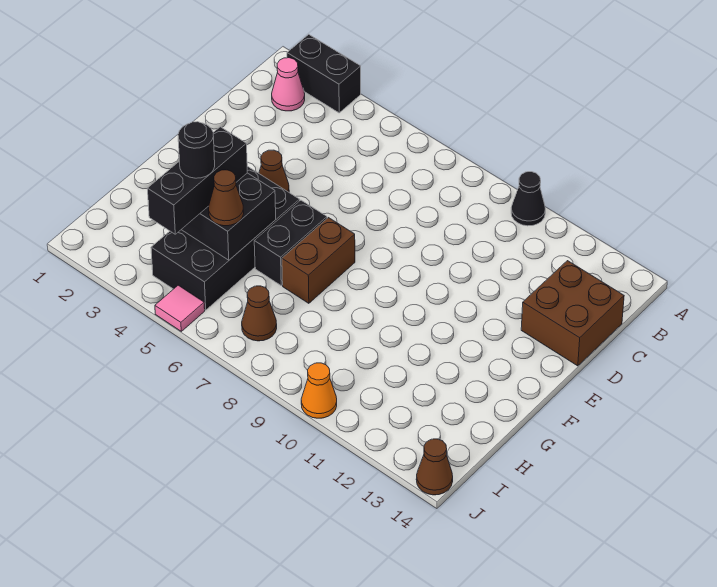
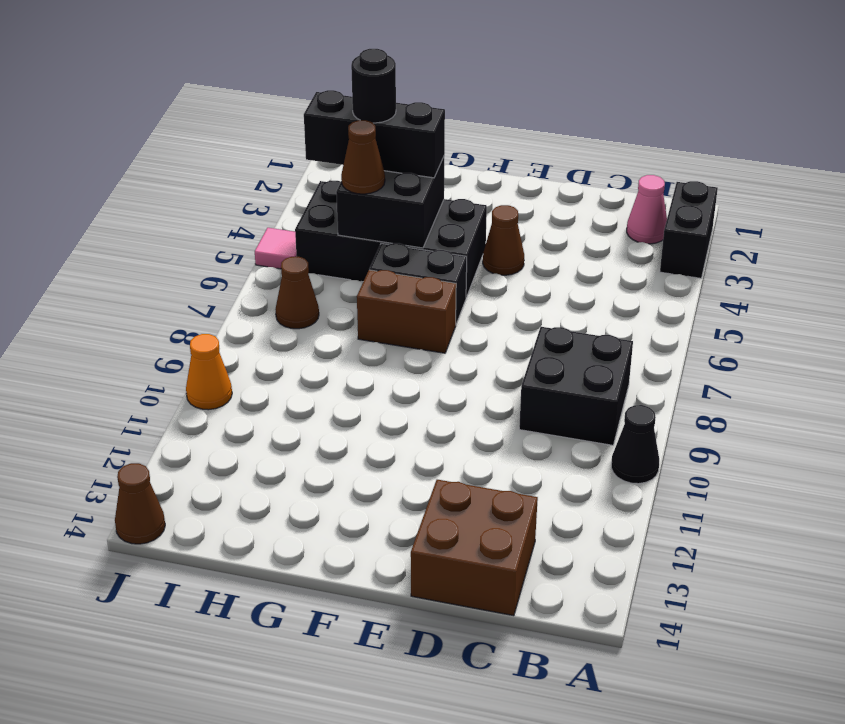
none -> black brick B8:C9 level 1

